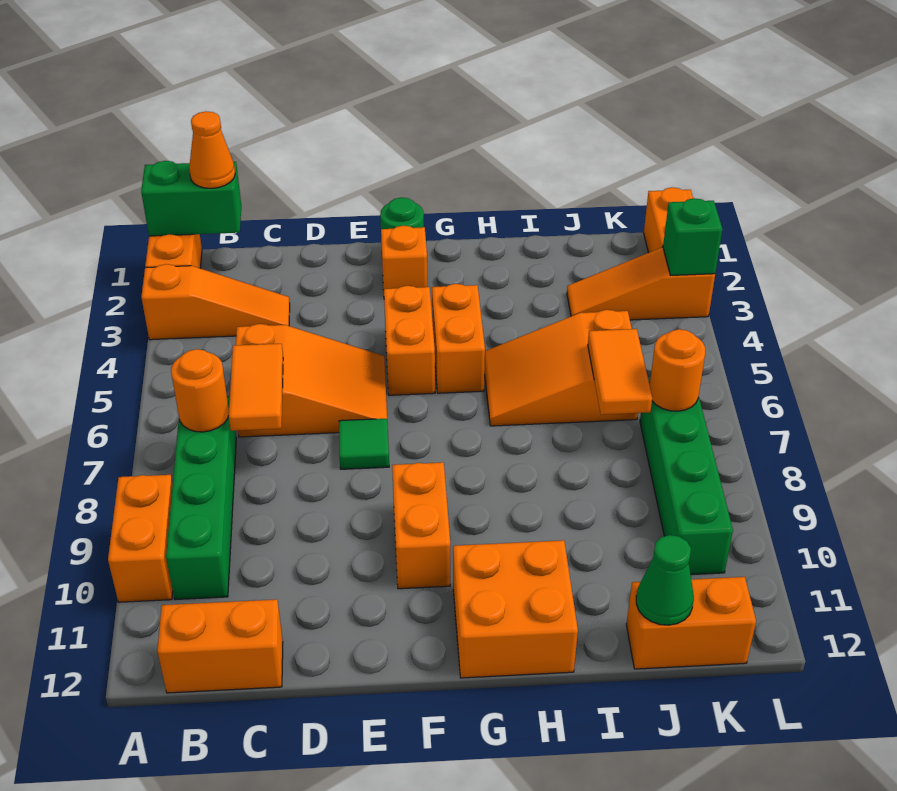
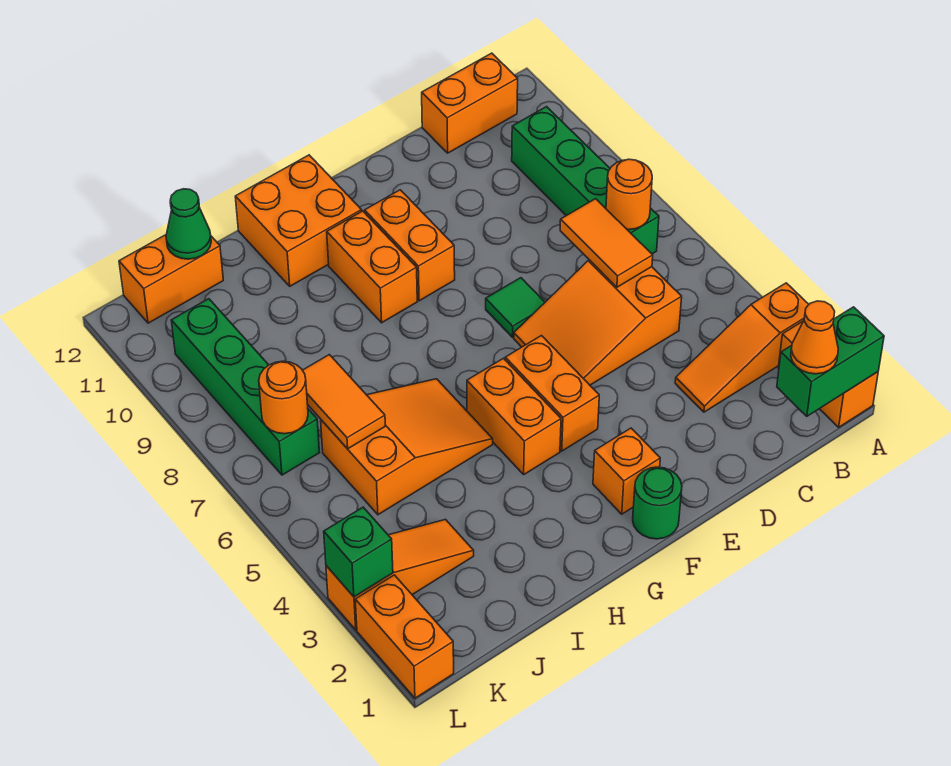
orange brick A9:A10 level 1 -> orange brick G9:G10 level 1

